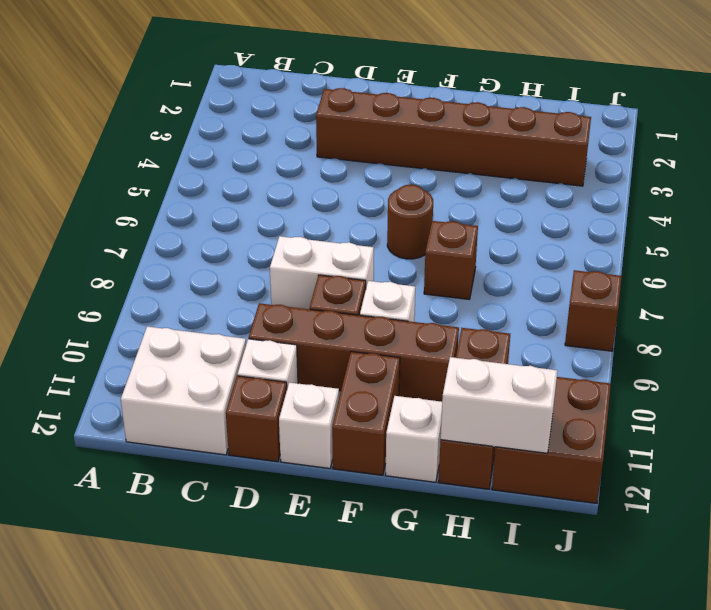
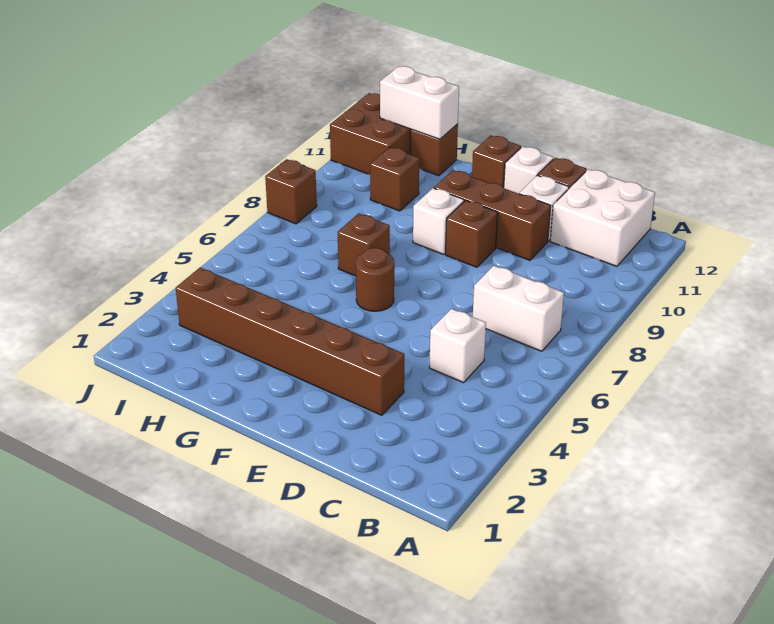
white brick D8:E8 level 1 -> white brick B7:C7 level 1
brown brick D10:G10 level 1 -> brown brick D10:F10 level 1
brown brick F11:F12 level 1 -> brown brick F12 level 1
white brick G12 level 1 -> white brick C5 level 1

